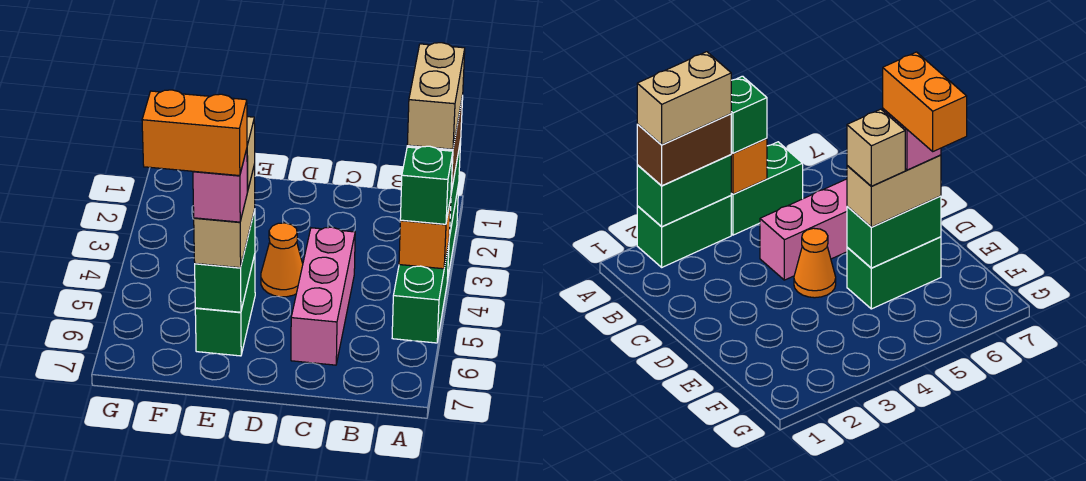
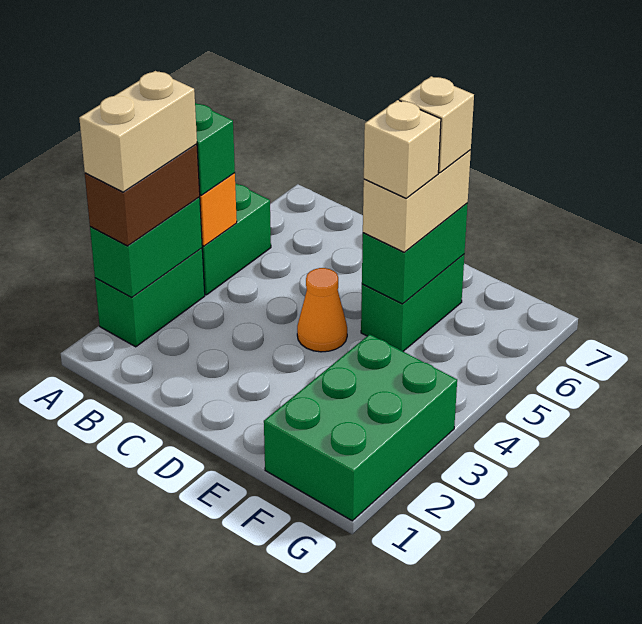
pink brick C4:C6 level 1 -> none
pink brick E6 level 4 -> tan brick E6 level 4
orange brick E6:F6 level 5 -> none
none -> green brick F1:G3 level 1

